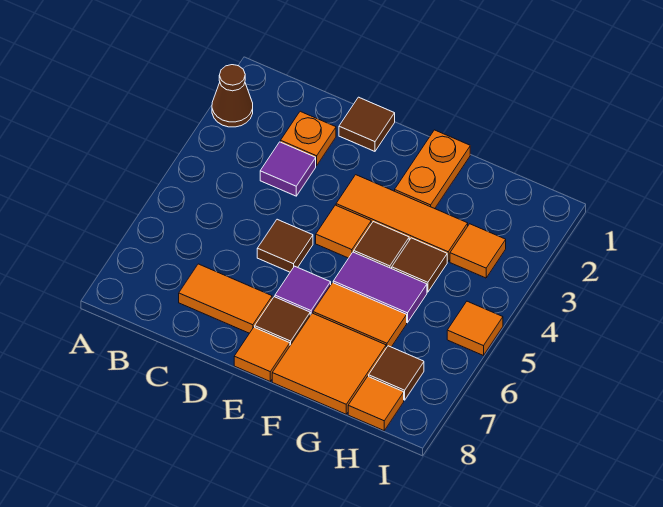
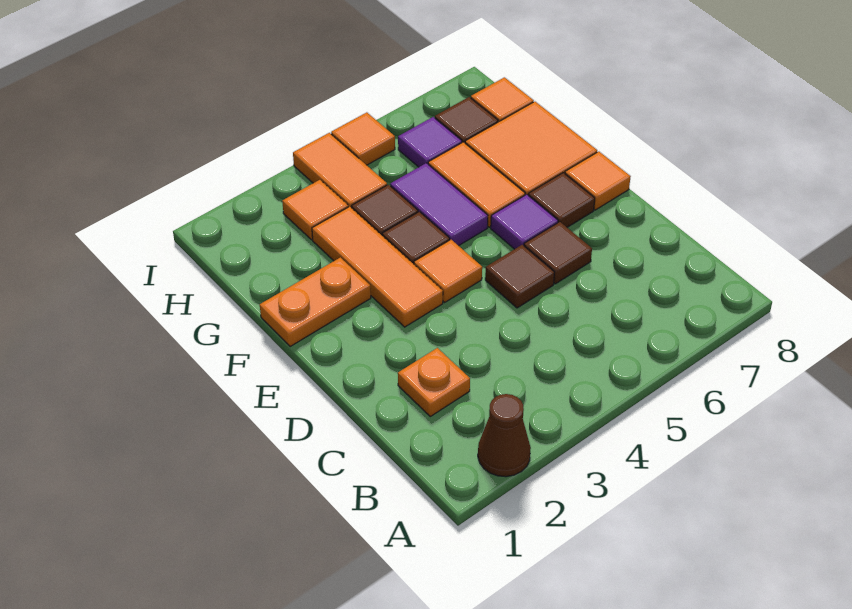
purple tile C3 level 1 -> purple tile H6 level 1
orange tile C7:D7 level 1 -> orange tile H4:I4 level 1
brown tile D1 level 1 -> brown tile D6 level 1

